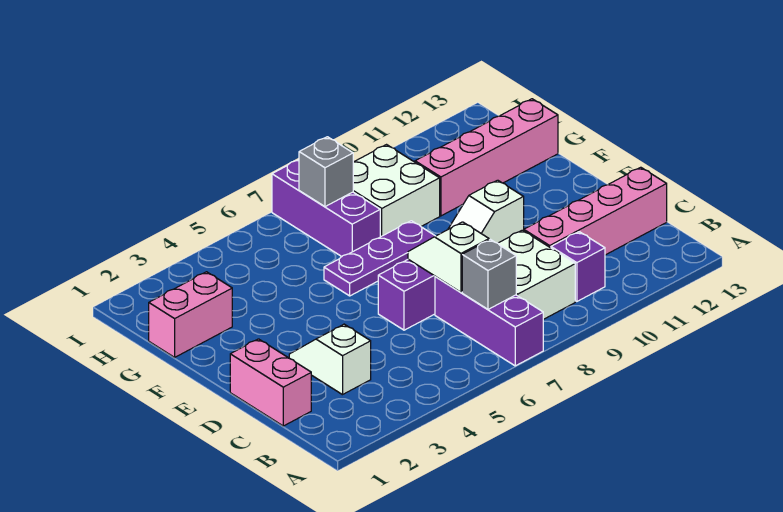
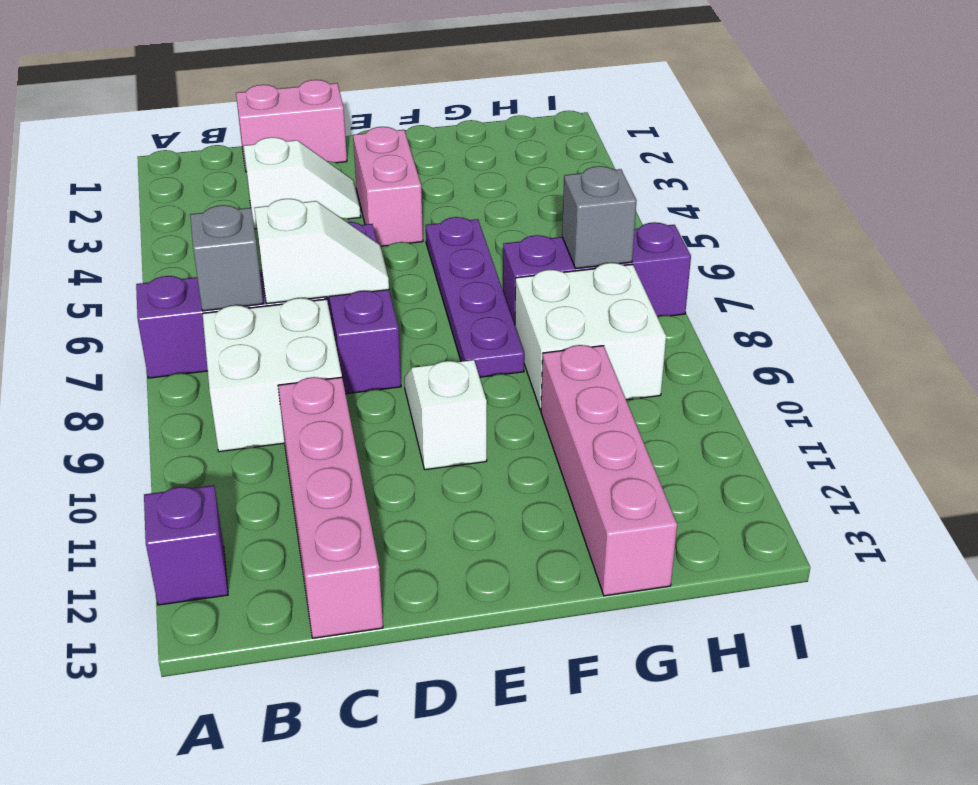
purple brick B10 level 1 -> purple brick A12 level 1
purple plate F6:F8 level 1 -> purple plate F5:F8 level 1
pink brick G1:G2 level 1 -> pink brick E3:E4 level 1

